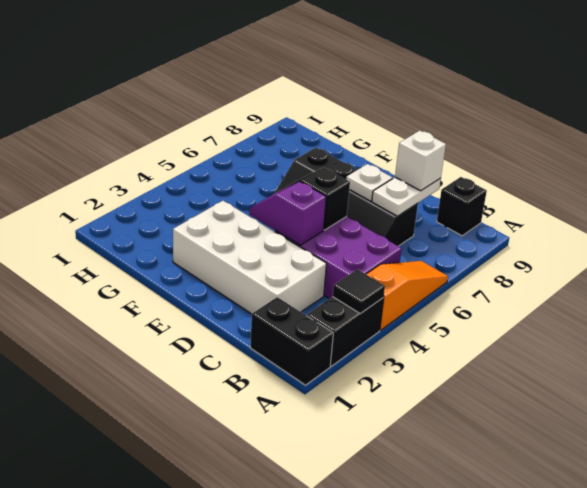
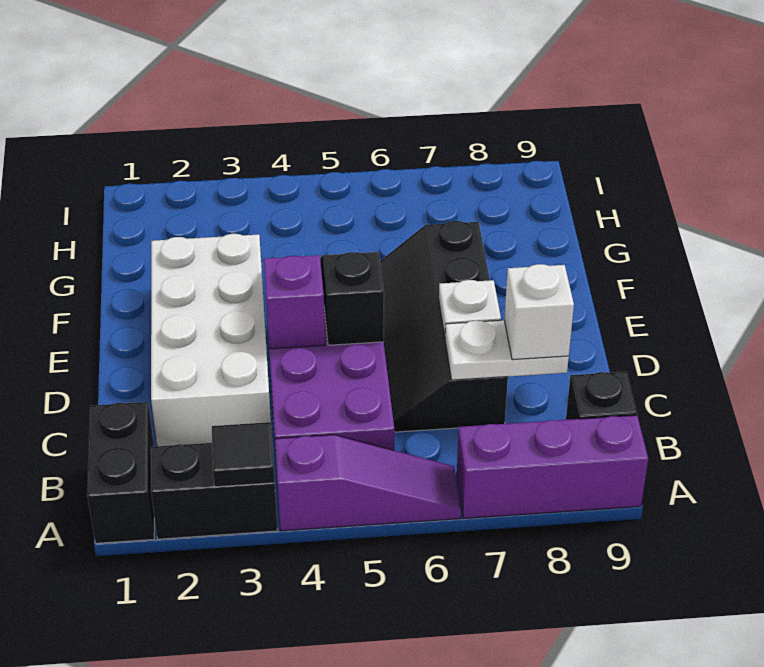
orange slope A4:A6 level 1 top 4 -> purple slope A4:A6 level 1 top 4
none -> purple brick A7:A9 level 1

